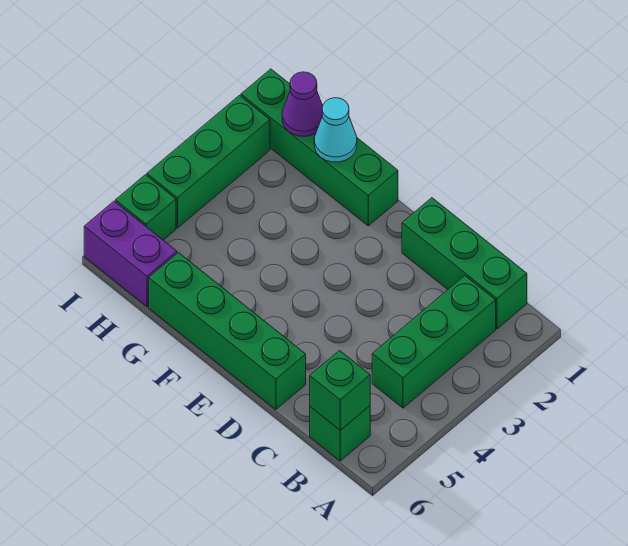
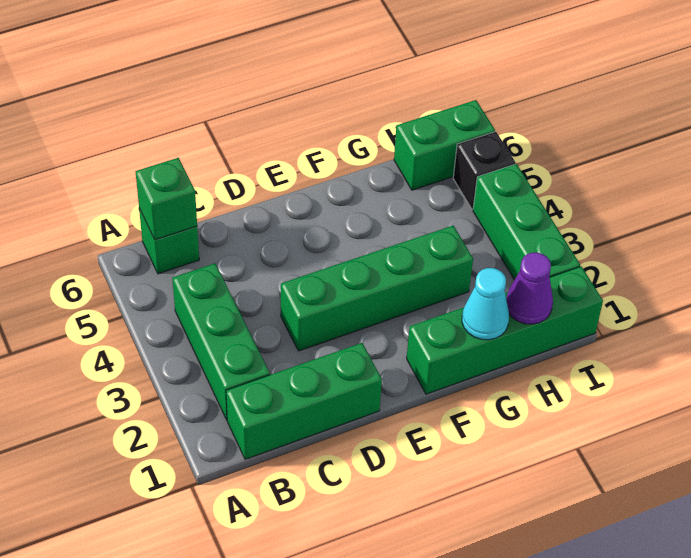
green brick D6:G6 level 1 -> green brick D3:G3 level 1
purple brick H6:I6 level 1 -> green brick H6:I6 level 1
green brick I5 level 1 -> black brick I5 level 1

